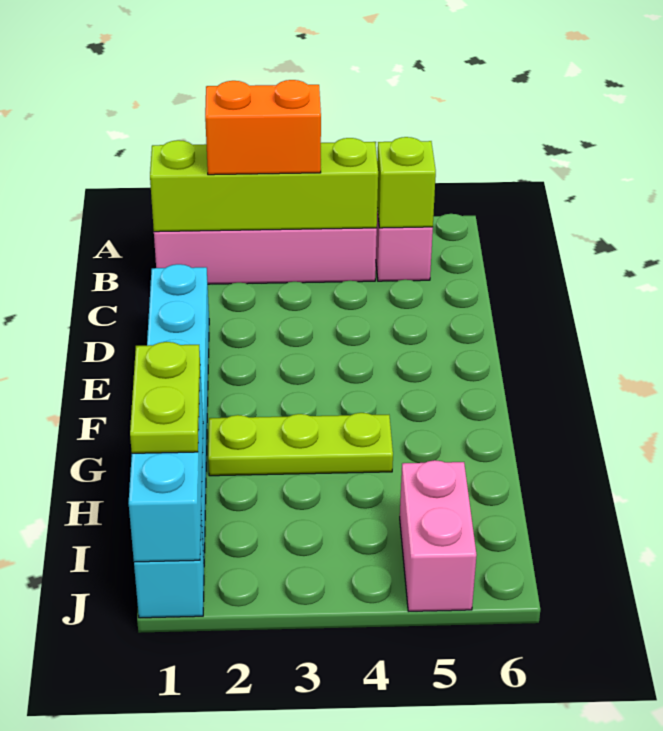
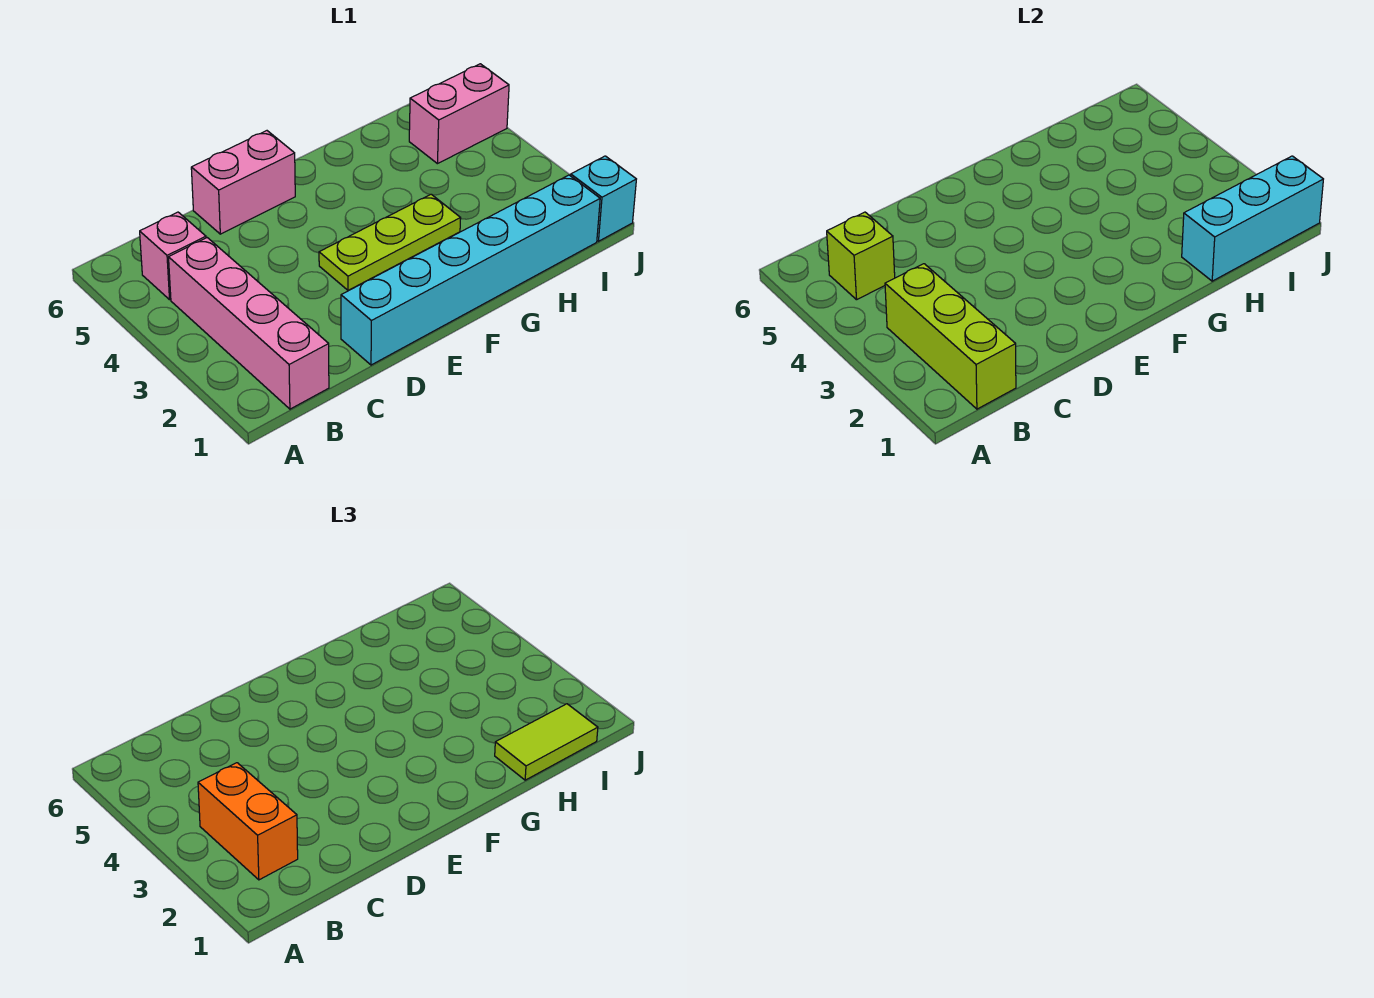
lime brick B1:B4 level 2 -> lime brick B1:B3 level 2
none -> pink brick D6:E6 level 1
lime plate G2:G4 level 1 -> lime plate E3:G3 level 1
lime plate H1:I1 level 3 -> lime tile H1:I1 level 3

